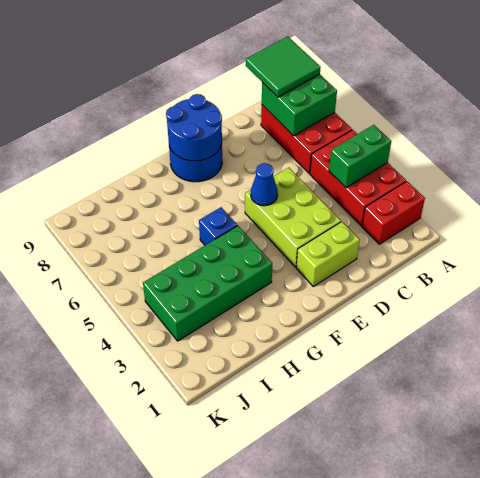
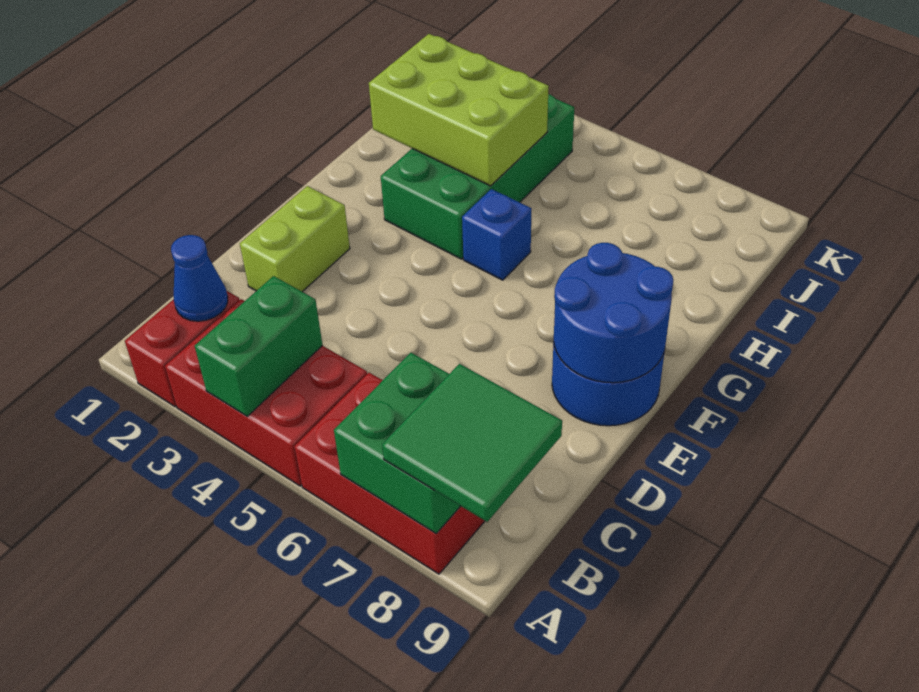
lime brick D3:E5 level 1 -> lime brick H2:I4 level 2
blue cone E5 level 2 -> blue cone B2 level 2

